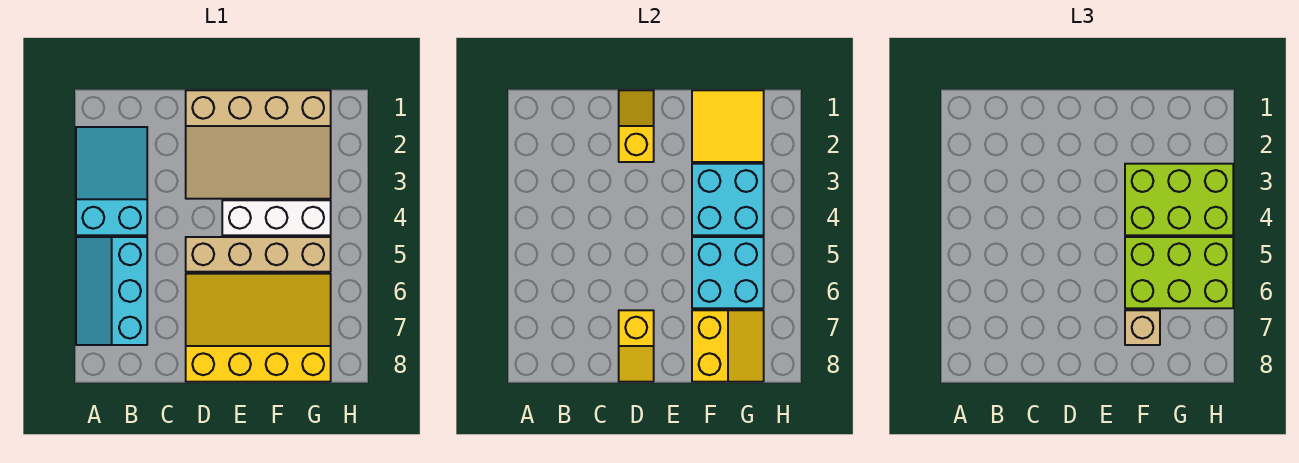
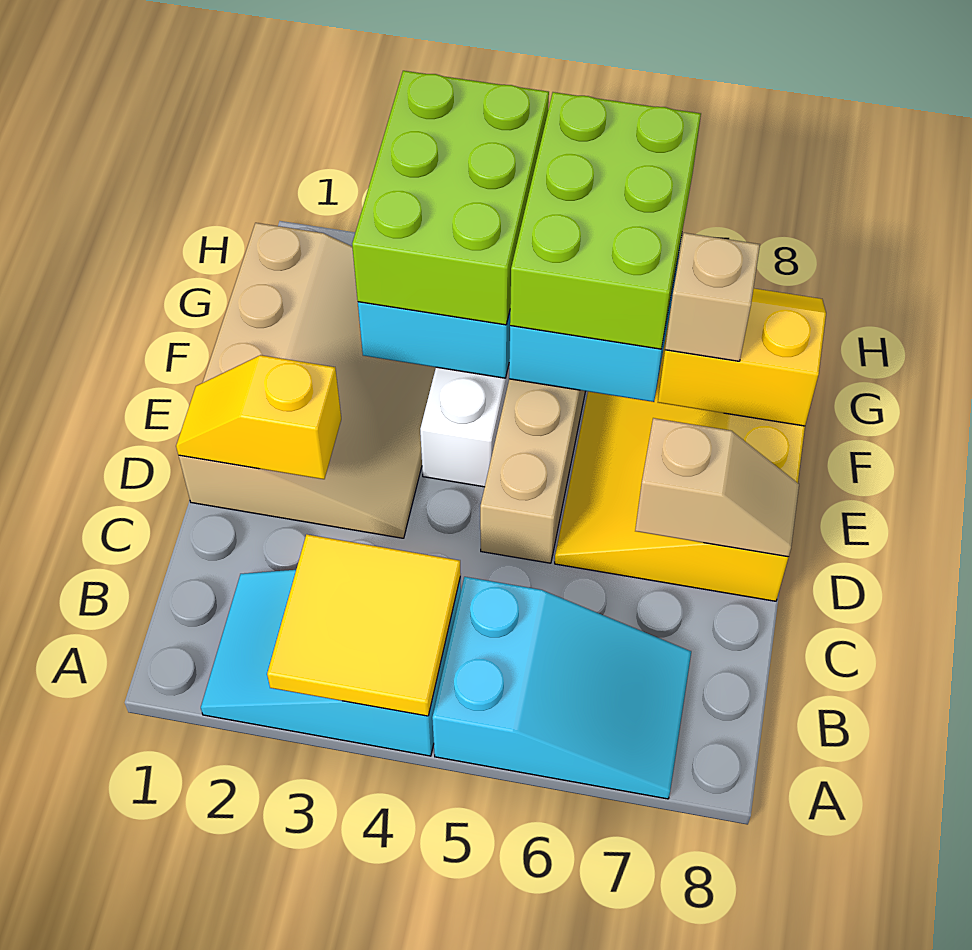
cyan slope A5:B7 level 1 top B -> cyan slope A5:B7 level 1 top 5
yellow slope D7:D8 level 2 top 7 -> tan slope D7:D8 level 2 top 7
yellow tile F1:G2 level 2 -> yellow tile A3:B4 level 2

